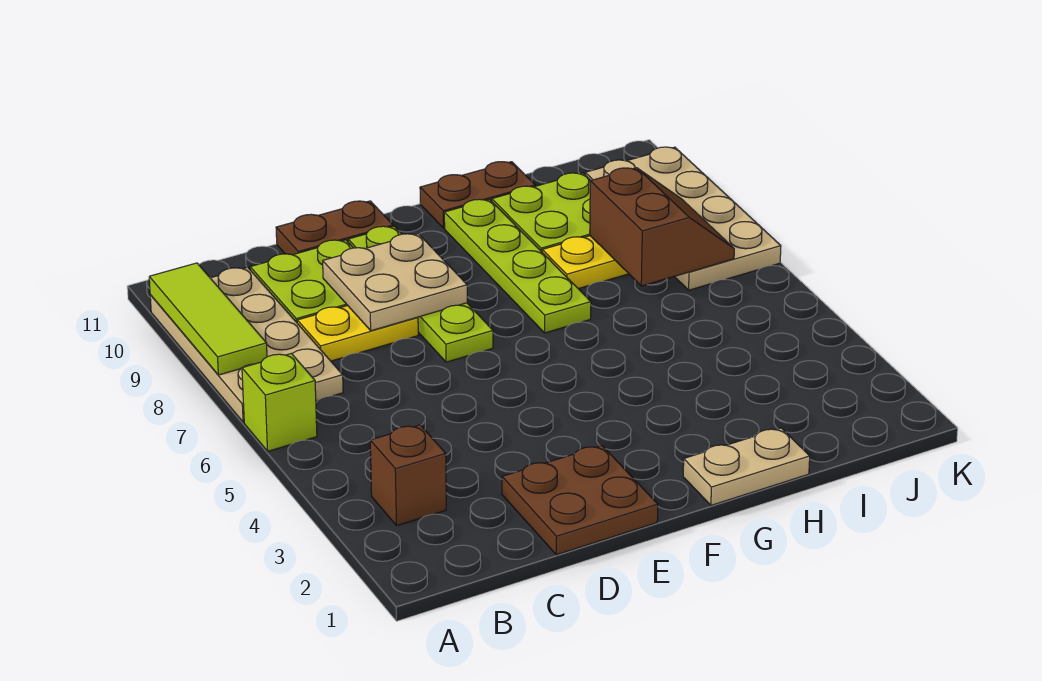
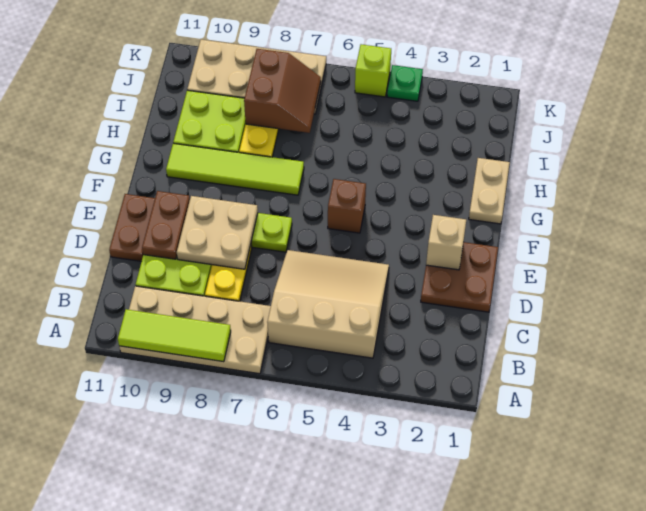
lime brick A6 level 1 -> lime brick K5 level 1
brown brick B3 level 1 -> brown brick F5 level 1
none -> tan slope B4:D6 level 1 top B
none -> tan brick E2 level 2
lime plate G7:G10 level 1 -> lime tile G7:G10 level 1
brown plate G11:H11 level 1 -> brown plate D10:E10 level 2
brown slope I7:J8 level 2 top I -> brown slope I7:J8 level 2 top 8
none -> green plate K4 level 1

